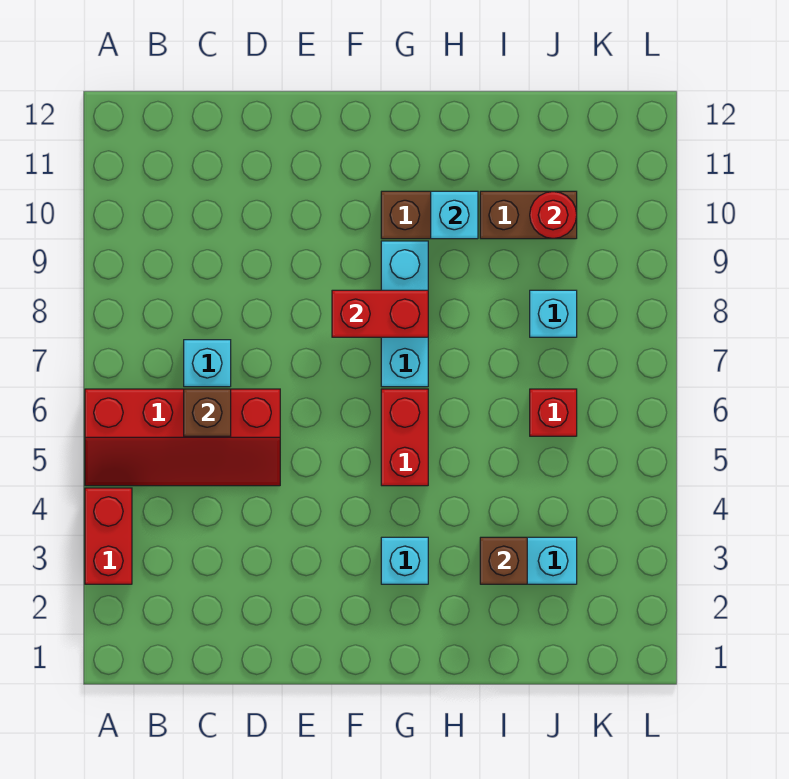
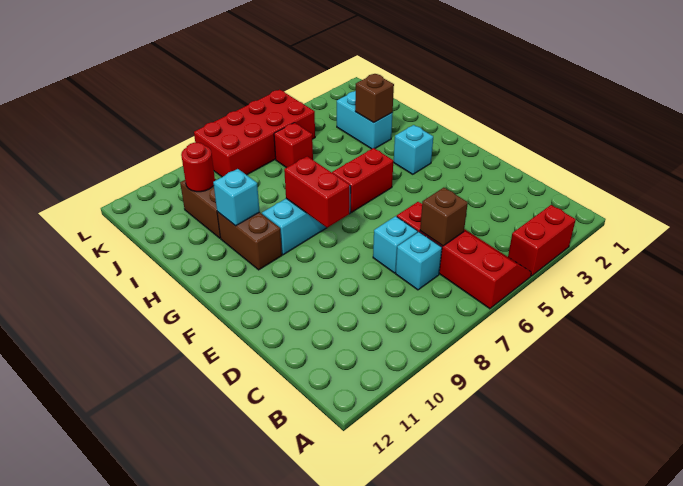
cyan brick J8 level 1 -> cyan brick D7 level 1
none -> red brick K5:L8 level 1

